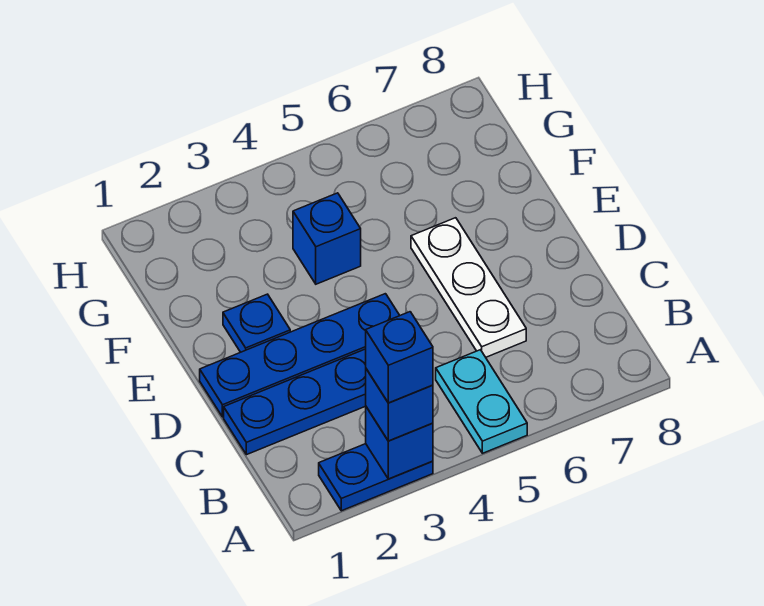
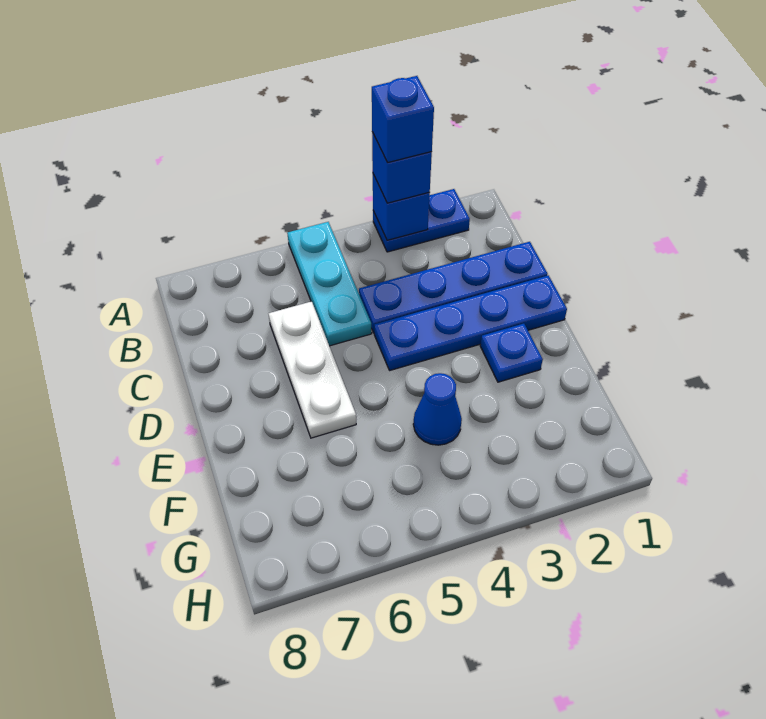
cyan plate A5:B5 level 1 -> cyan plate A5:C5 level 1
blue brick F4 level 1 -> blue cone F4 level 1

